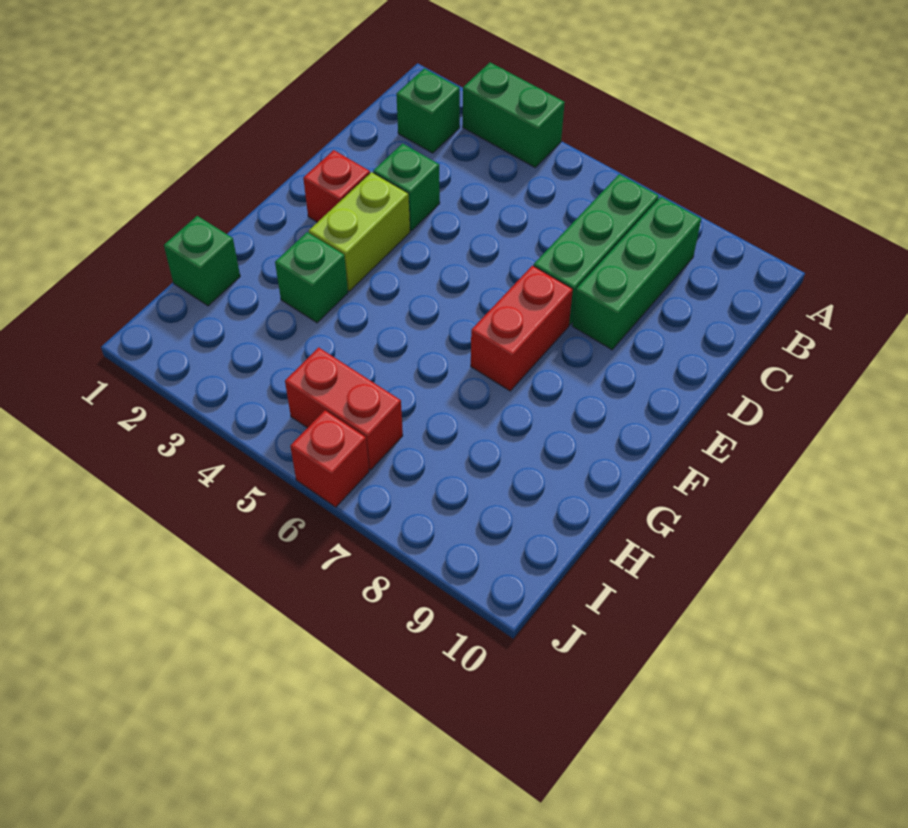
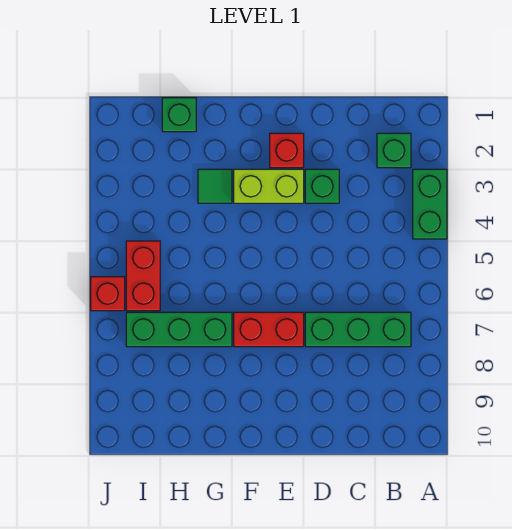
green brick B8:D8 level 1 -> green brick G7:I7 level 1
green brick G3 level 1 -> green tile G3 level 1

